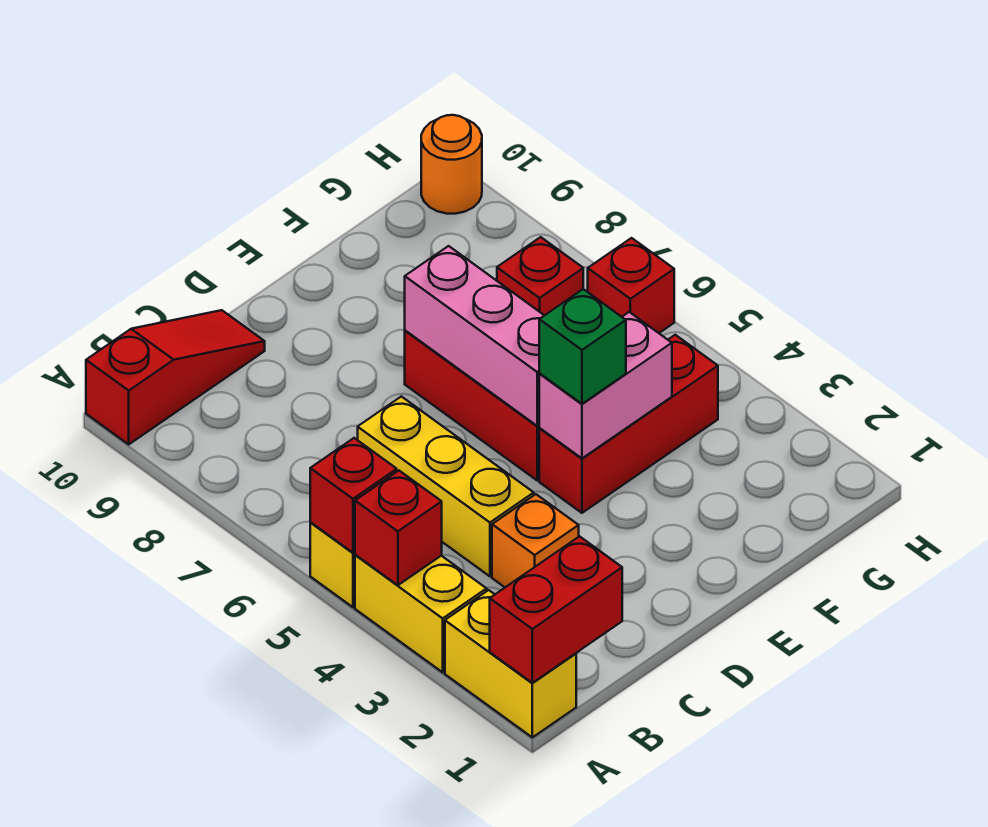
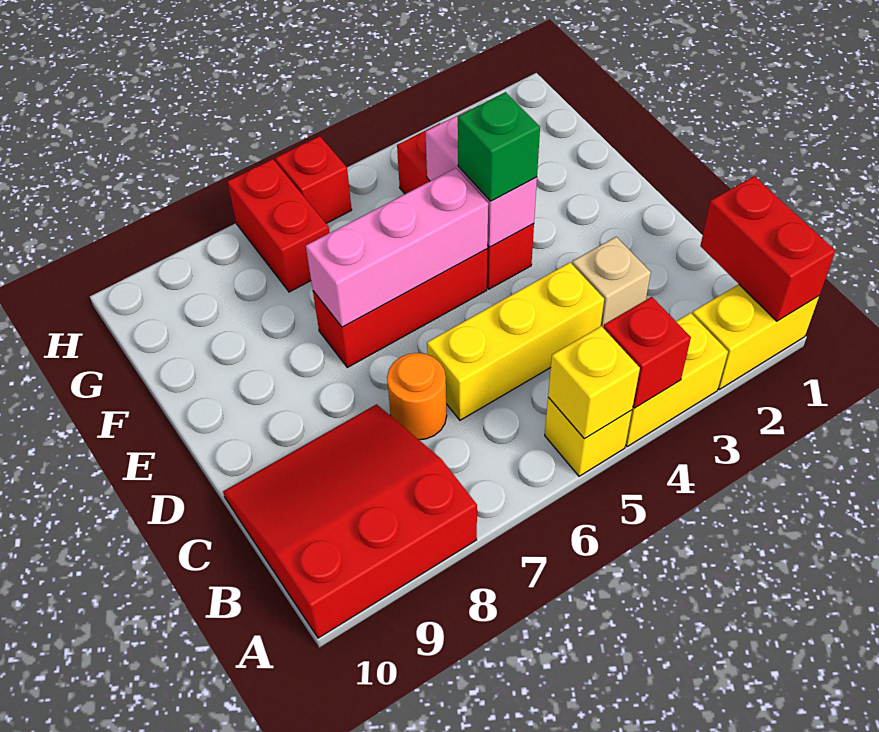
red brick A5 level 2 -> yellow brick A5 level 2
red slope A10:C10 level 1 top A -> red slope A8:C10 level 1 top A
orange brick C3 level 1 -> tan brick C3 level 1
red brick G7 level 1 -> red brick G7:H7 level 1
orange round brick H10 level 1 -> orange round brick C7 level 1

